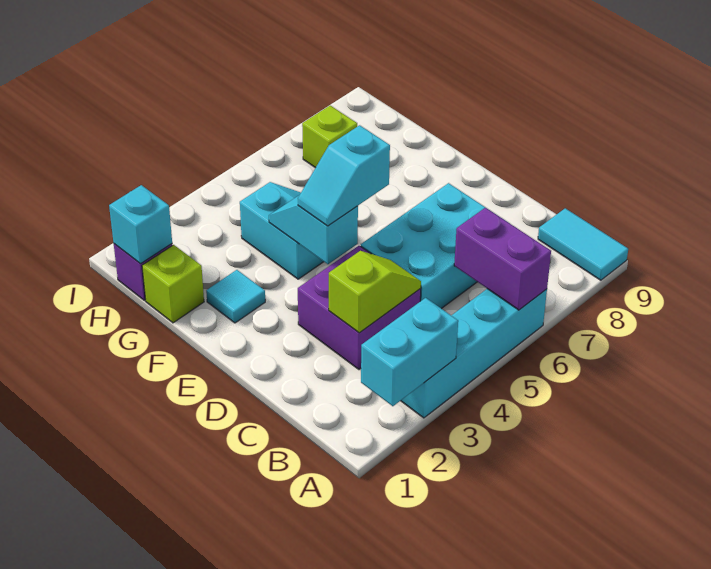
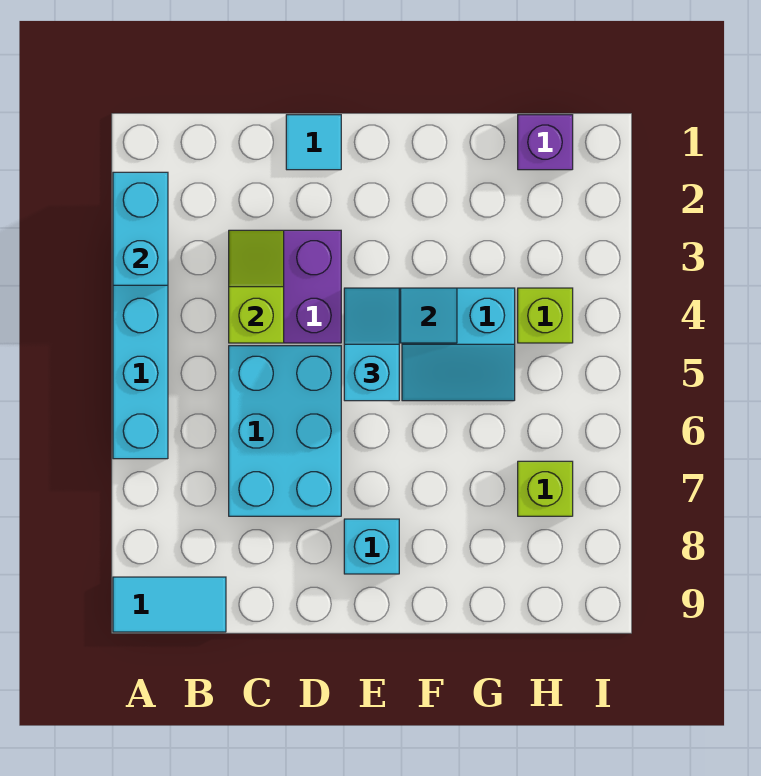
purple brick A6:B6 level 2 -> none
lime slope C3:C4 level 2 top 3 -> lime slope C3:C4 level 2 top 4
cyan tile F2 level 1 -> cyan tile D1 level 1
lime brick G1 level 1 -> lime brick H4 level 1
cyan brick H1 level 2 -> cyan brick E8 level 1

